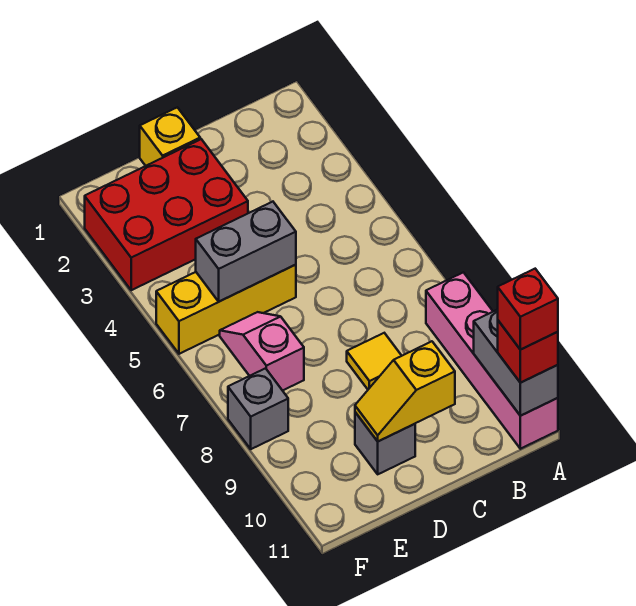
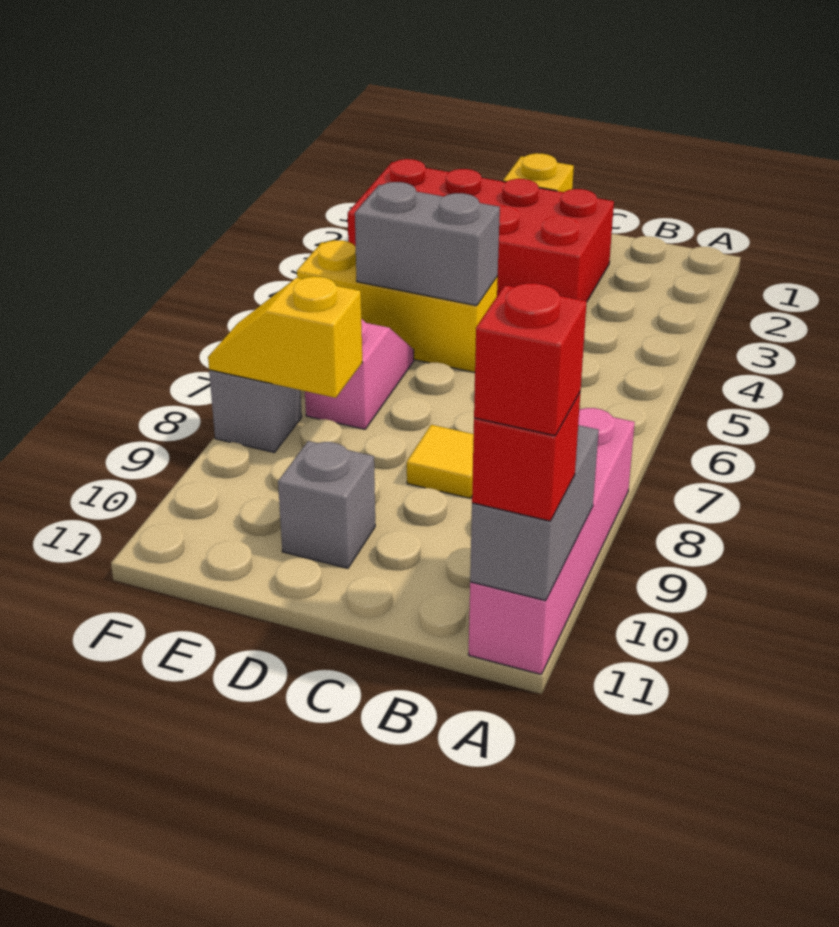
yellow slope C10:D10 level 2 top C -> yellow slope E8:F8 level 2 top E
red brick D2:F3 level 1 -> red brick C2:F3 level 1

